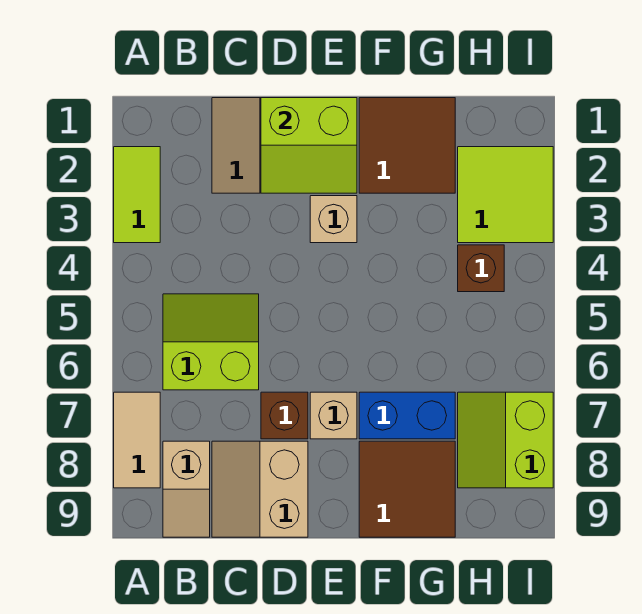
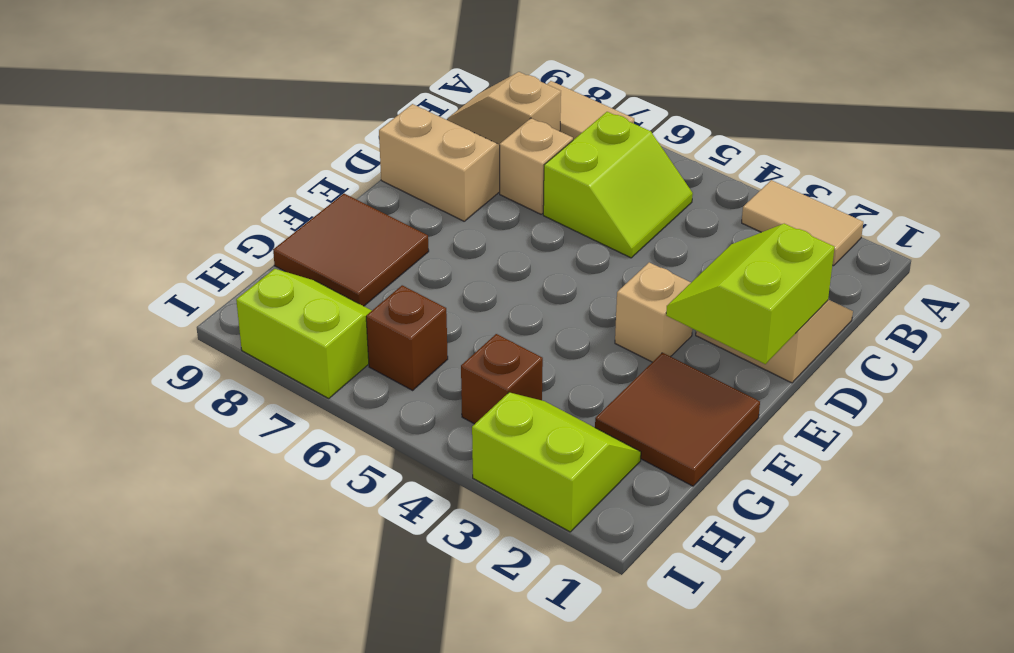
lime tile A2:A3 level 1 -> tan tile A2:A3 level 1
brown brick D7 level 1 -> brown brick H6 level 1
tan brick E7 level 1 -> tan brick C7 level 1
blue brick F7:G7 level 1 -> none
lime tile H2:I3 level 1 -> lime slope H2:I3 level 1 top I

